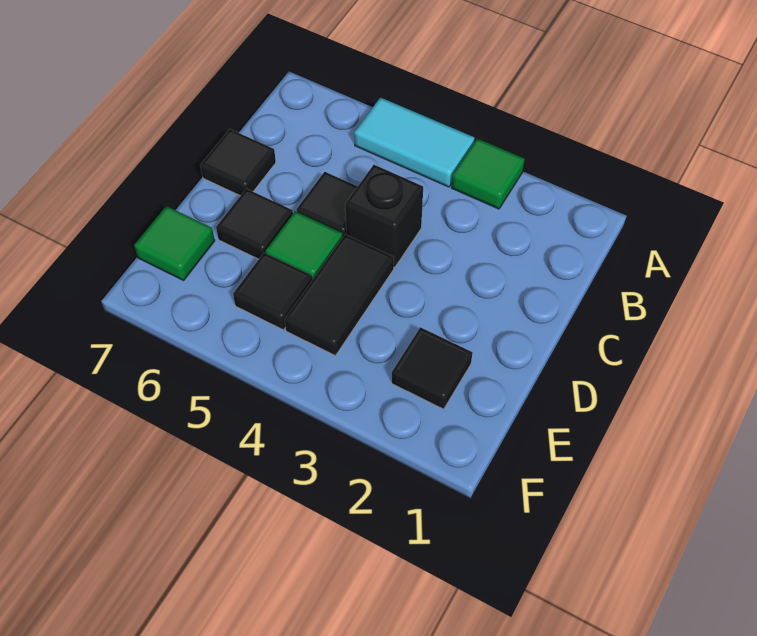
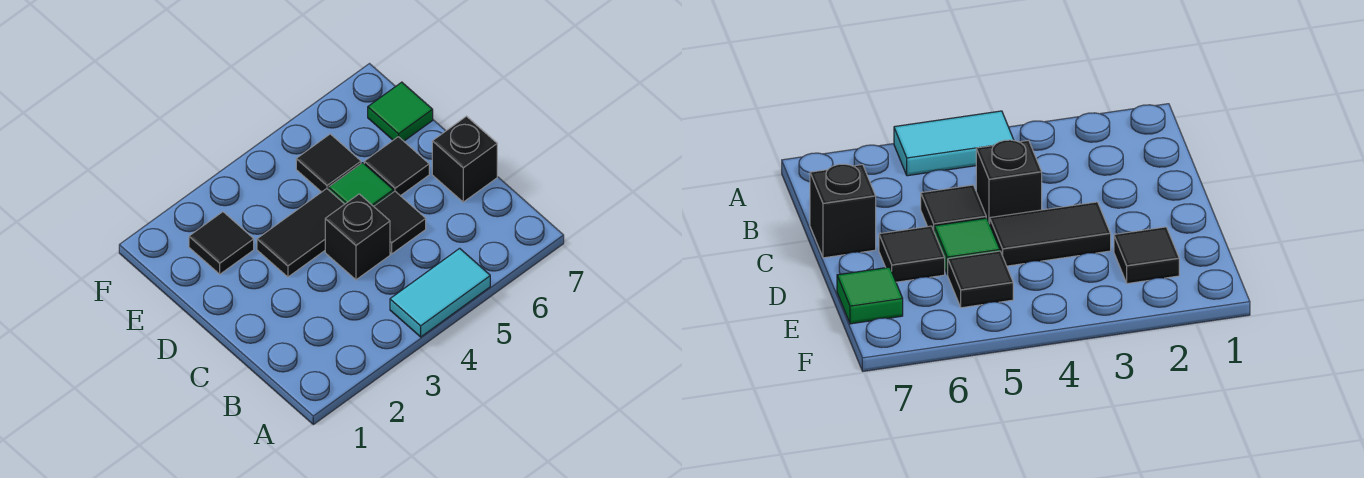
green tile A3 level 1 -> none
black tile C7 level 1 -> black brick C7 level 1
black tile D4:E4 level 1 -> black tile D3:D4 level 1

